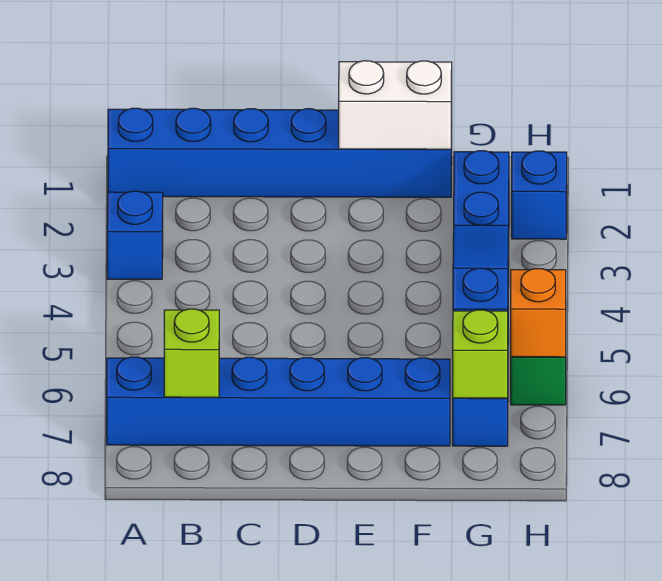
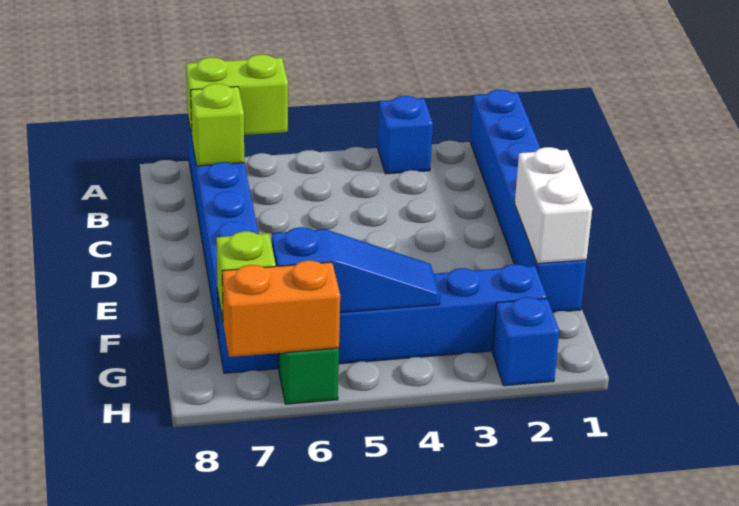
none -> lime brick A6:A7 level 2
orange brick H6 level 2 -> orange brick H6:H7 level 2

